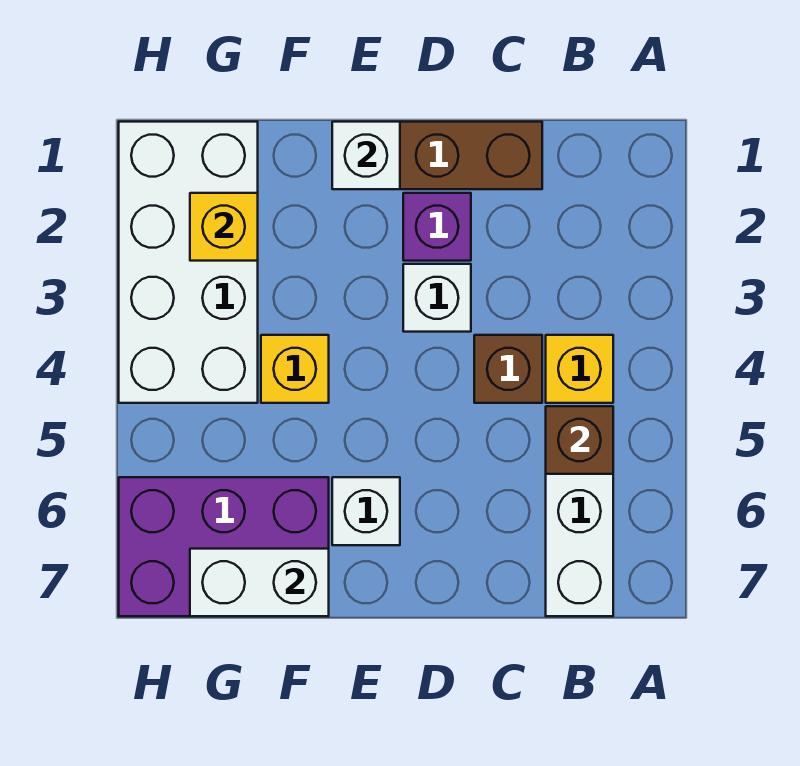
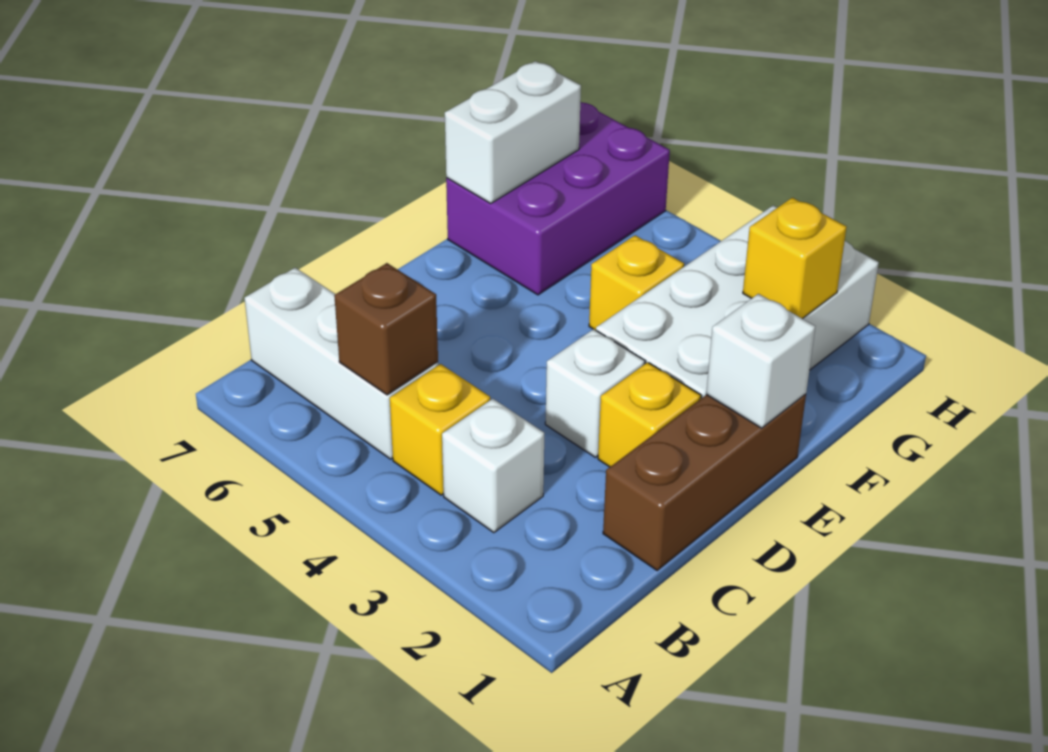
brown brick C4 level 1 -> none
purple brick D2 level 1 -> yellow brick D2 level 1
white brick E6 level 1 -> white brick B3 level 1
white brick G1:H4 level 1 -> white brick E2:H3 level 1

